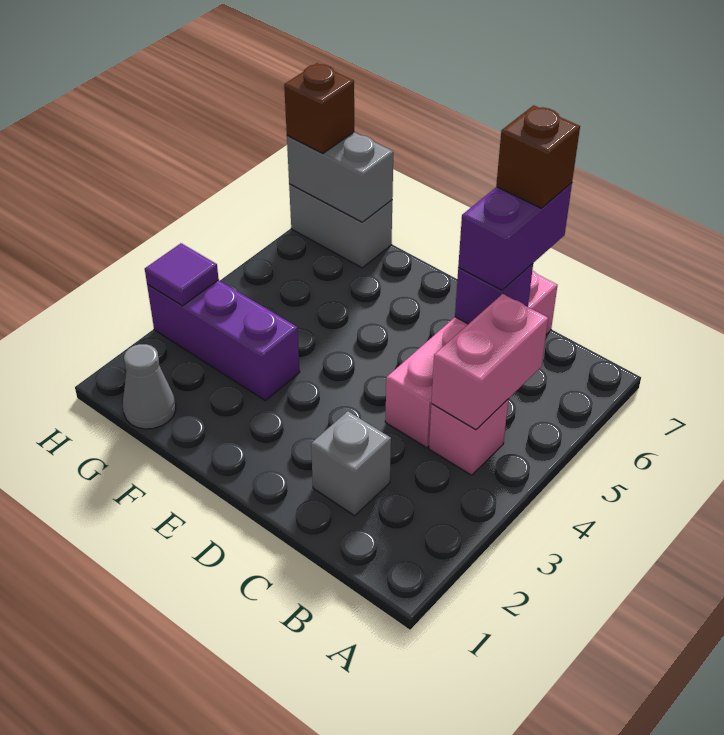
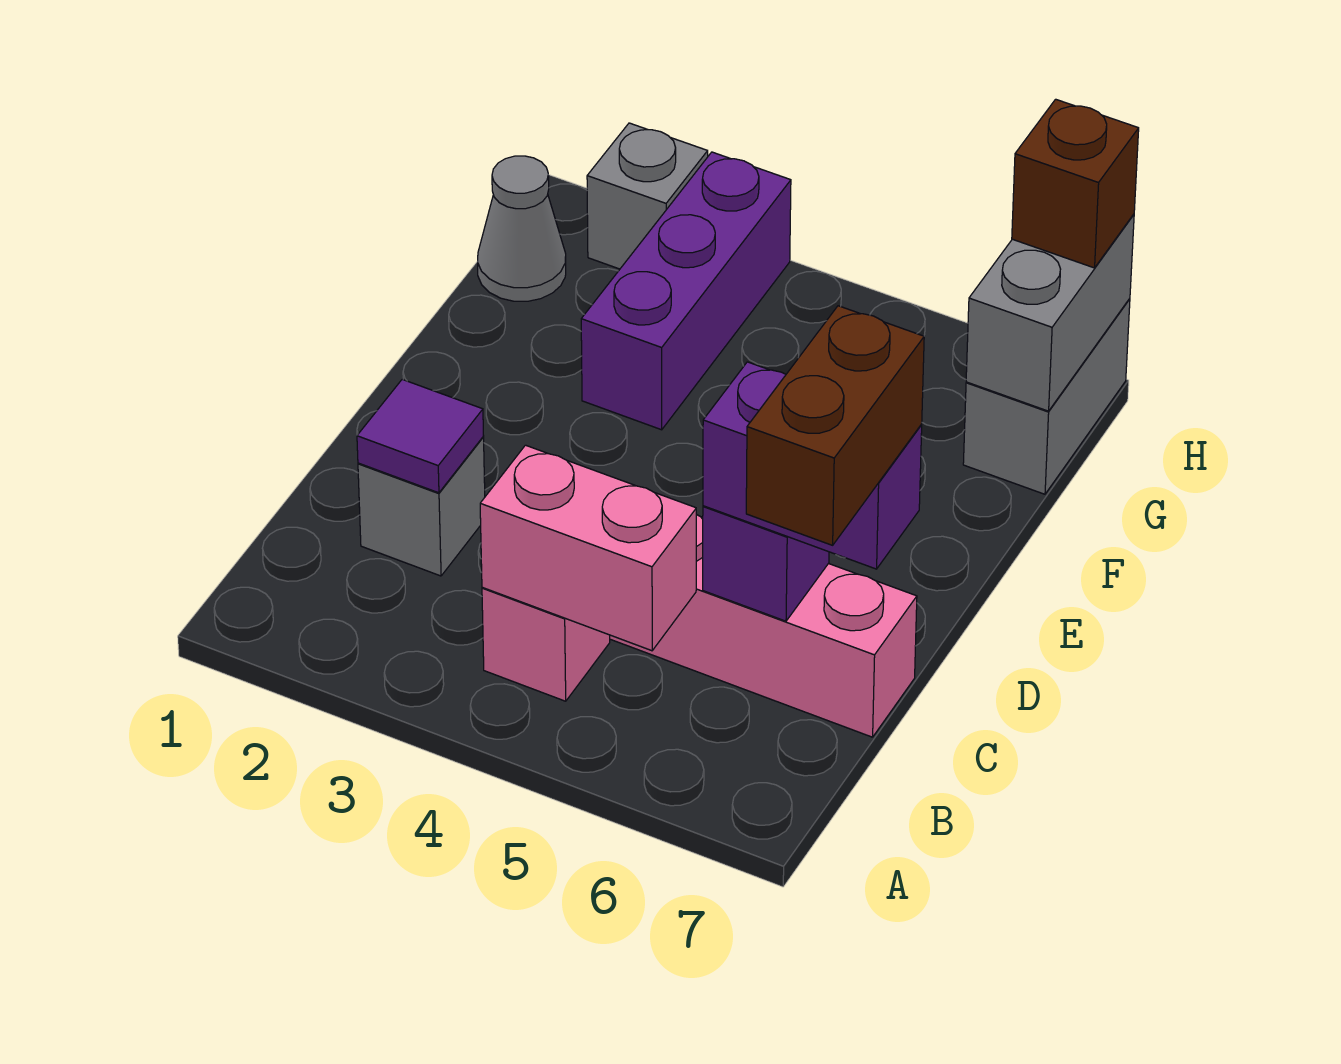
brown brick C7 level 4 -> brown brick B7:C7 level 4
none -> grey brick H2 level 1
purple tile H3 level 2 -> purple tile C2 level 2

